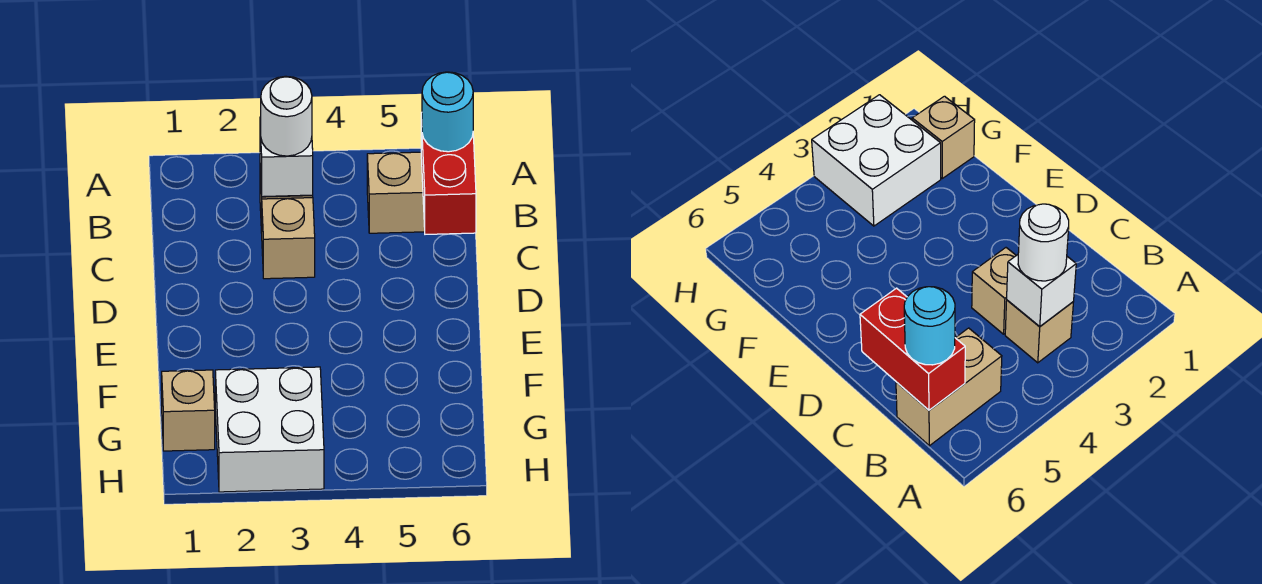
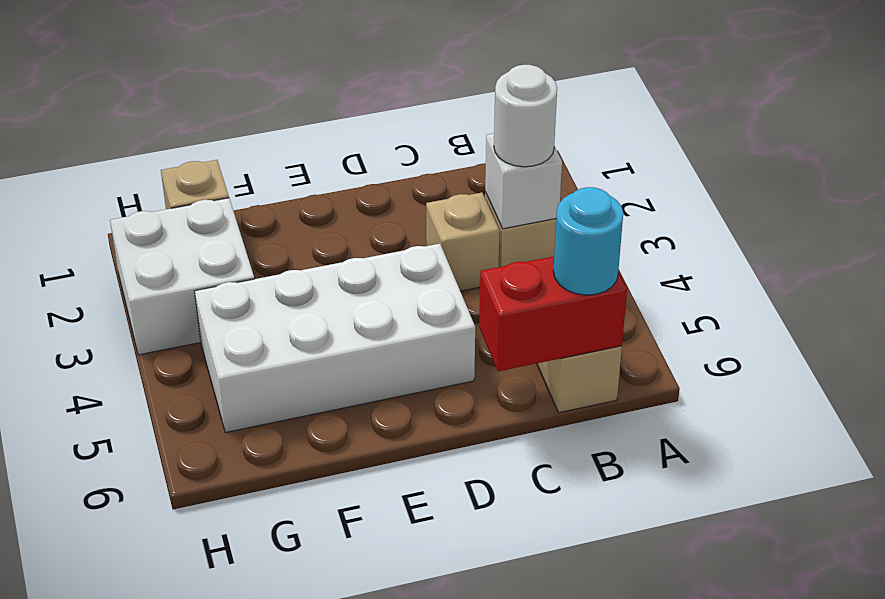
none -> white brick D4:G5 level 1

